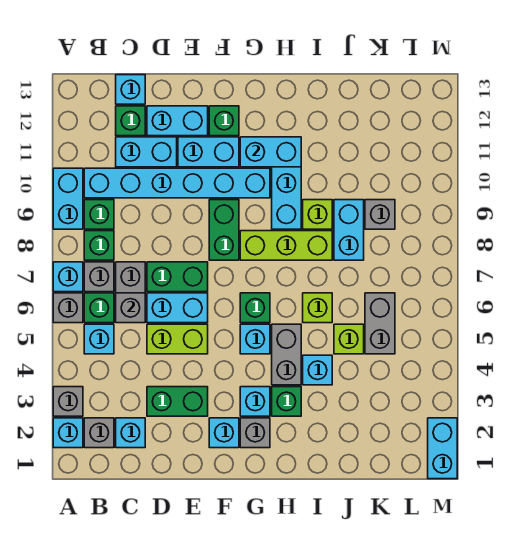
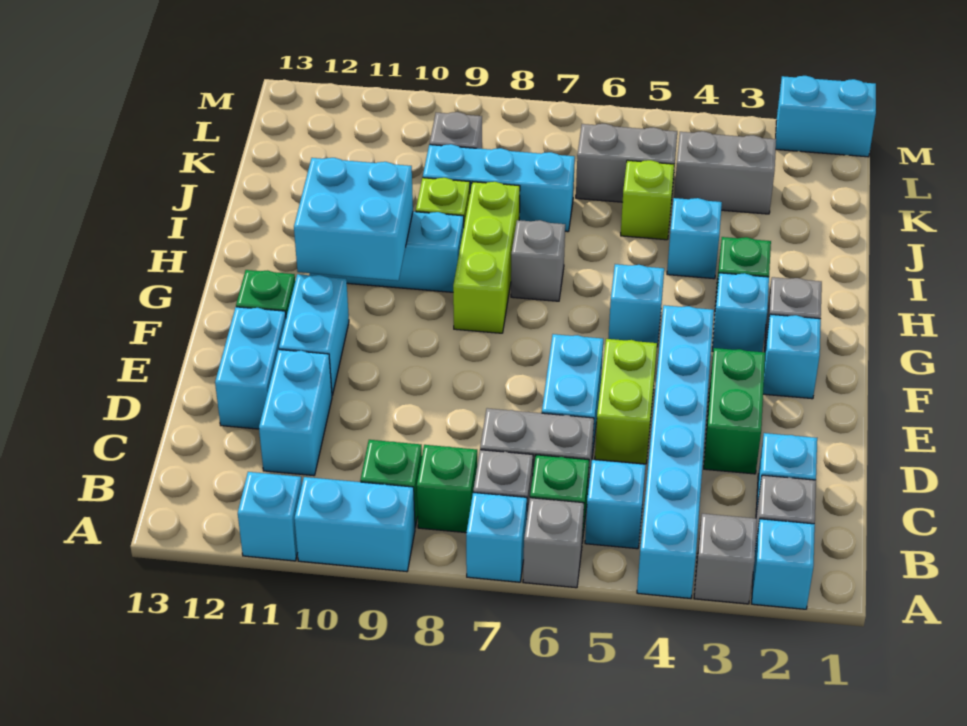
cyan brick B10:G10 level 1 -> cyan brick A4:F4 level 1
grey brick C6 level 2 -> grey brick H7 level 1
green brick C12 level 1 -> none
cyan brick C13 level 1 -> cyan brick A11 level 1
green brick D7:E7 level 1 -> none
green brick F8:F9 level 1 -> none
green brick G6 level 1 -> none
cyan brick G11:H11 level 2 -> cyan brick G10:H11 level 2
grey brick H4:H5 level 1 -> grey brick K3:K4 level 1
lime brick I6 level 1 -> none
cyan brick J8:J9 level 1 -> cyan brick J7:J9 level 1

